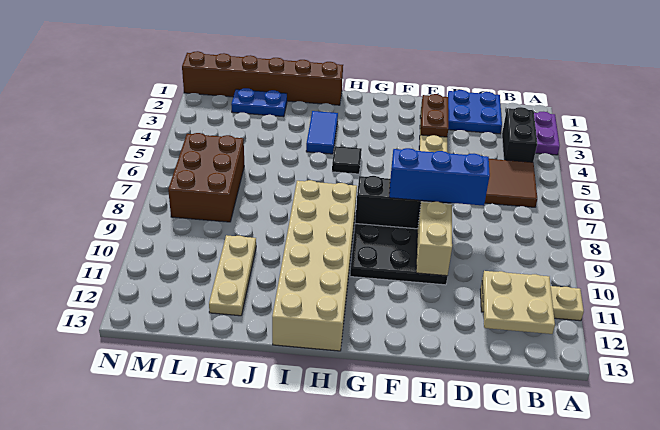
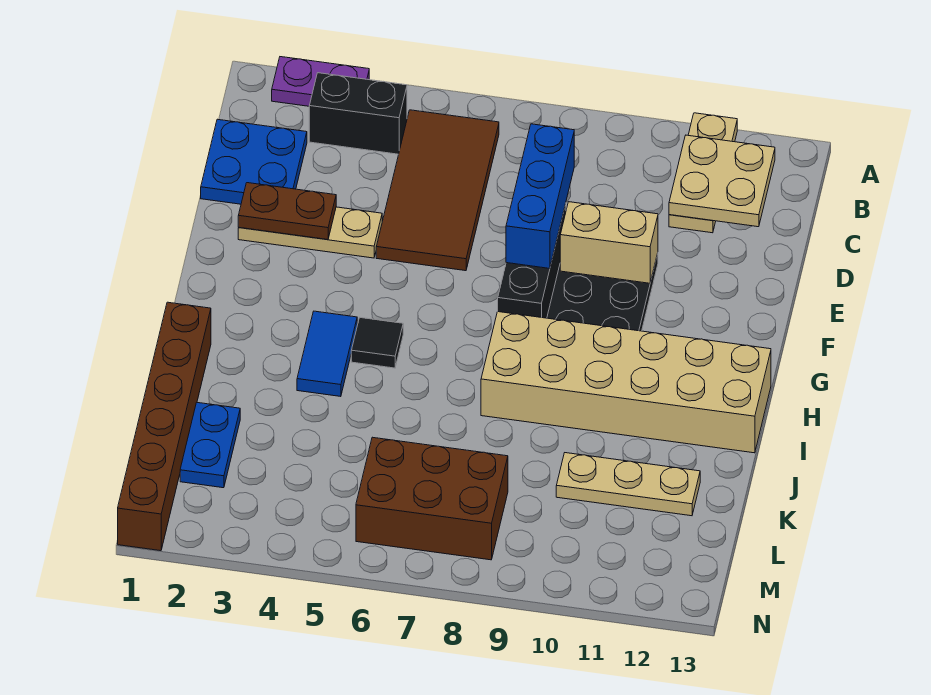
blue tile I3:I4 level 1 -> blue tile H4:I4 level 1

